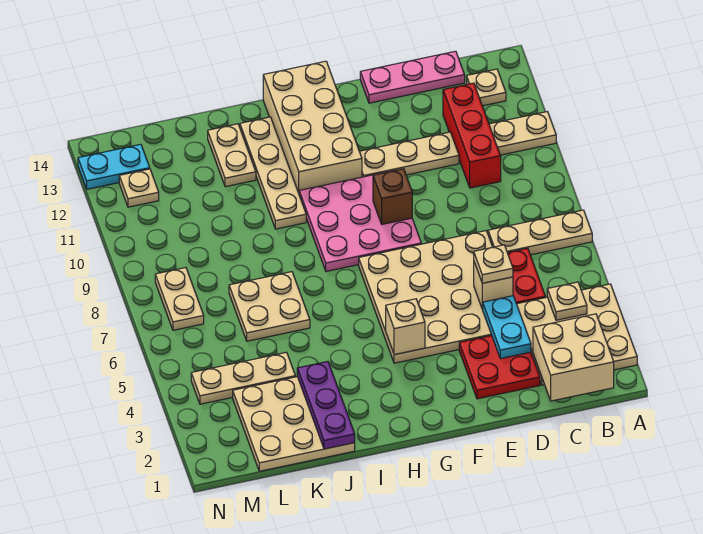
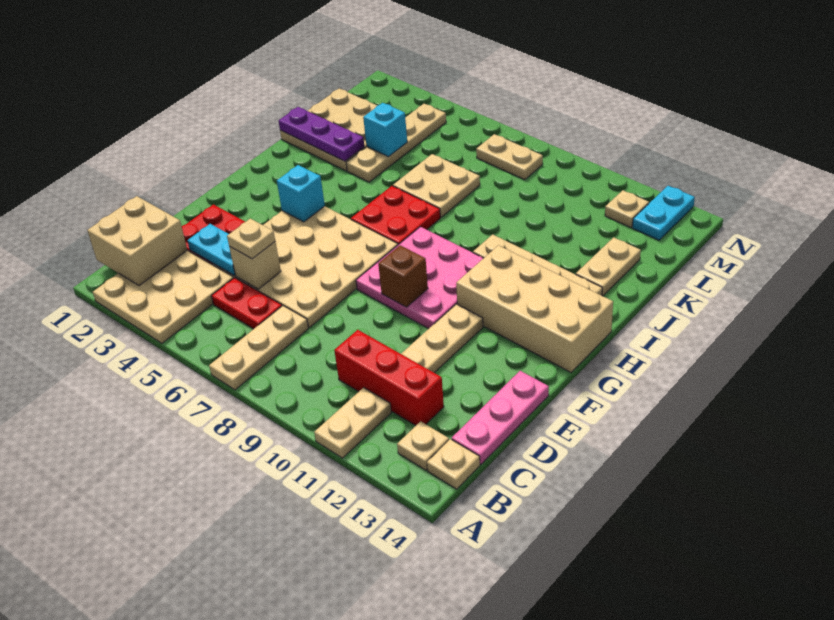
tan plate B4 level 2 -> tan plate B14 level 1
tan brick G4 level 2 -> cyan brick G4 level 2
none -> red plate H6:I7 level 1
tan plate J12:J13 level 1 -> tan plate J13:K13 level 1
tan plate K4:M4 level 1 -> tan plate J4:M4 level 1
none -> cyan brick K4 level 2

